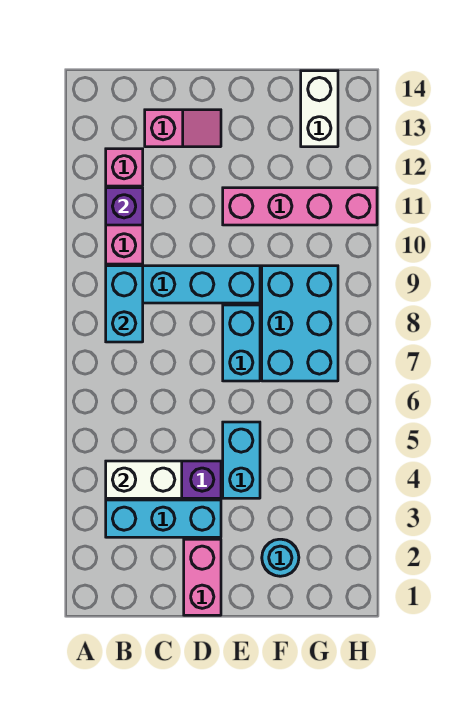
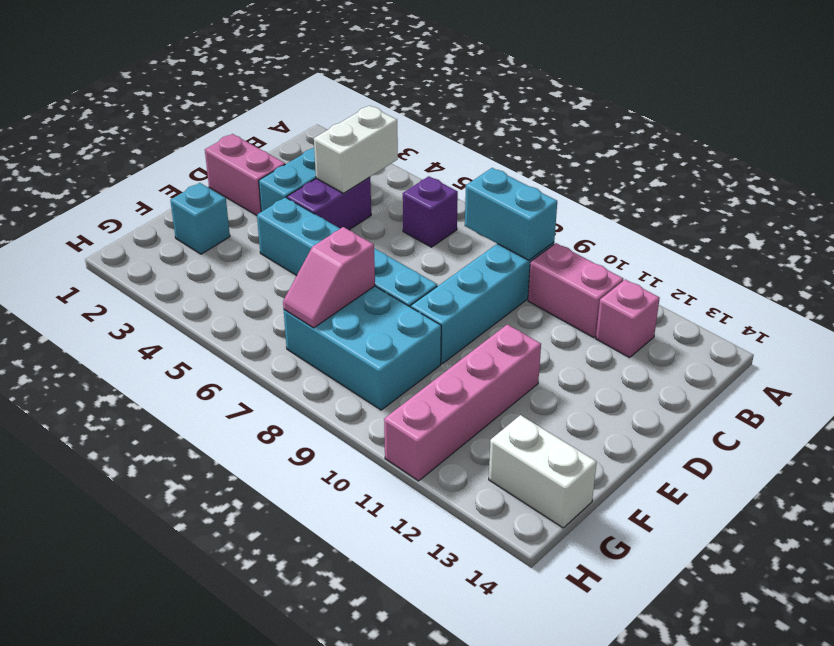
purple brick B11 level 2 -> purple brick B6 level 1
pink slope C13:D13 level 1 top C -> pink slope F7:G7 level 2 top F
cyan round brick F2 level 1 -> cyan brick F2 level 1

